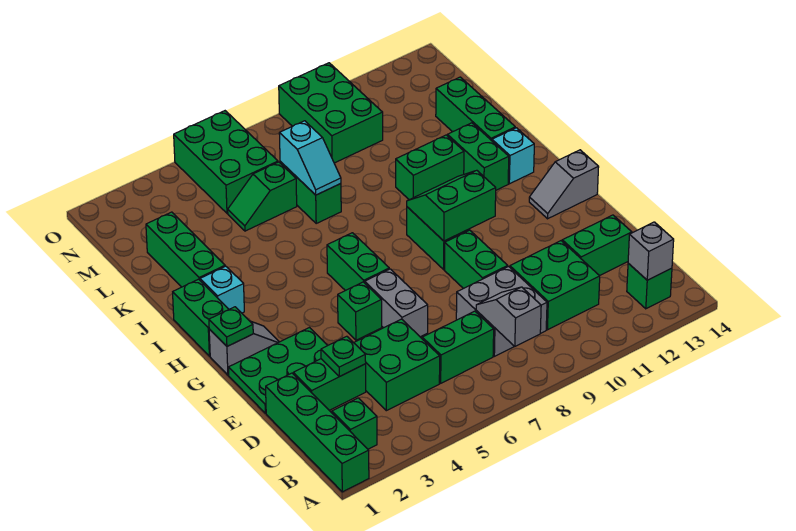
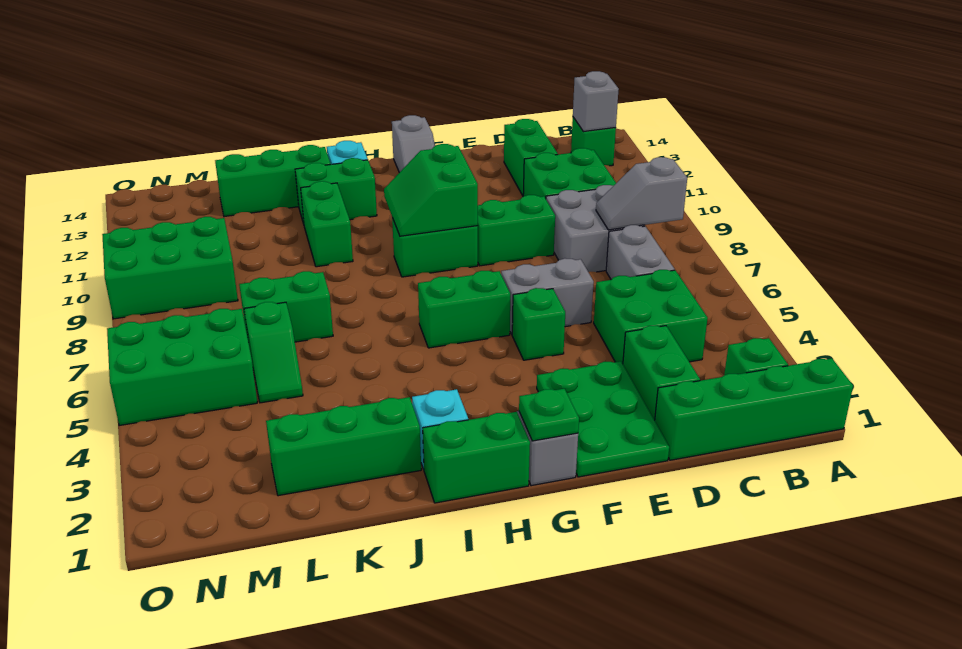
green brick C6:C7 level 1 -> grey brick C6:C7 level 1
green plate D3 level 2 -> none
cyan slope K7:L7 level 2 top L -> none

